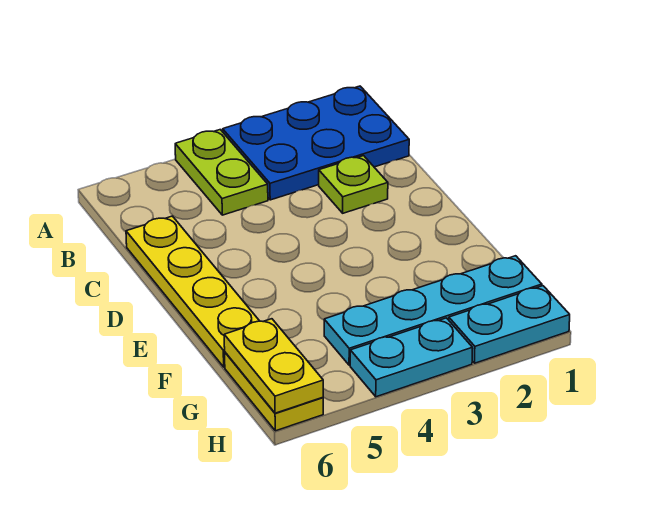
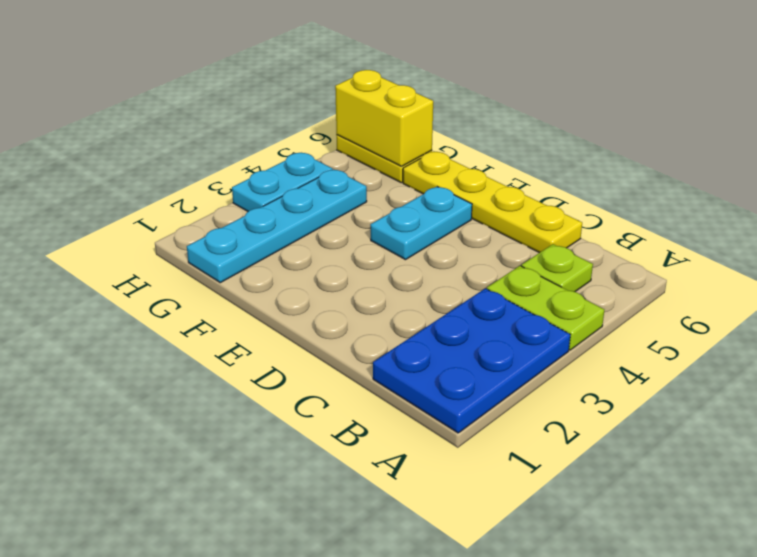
lime plate C2 level 1 -> lime plate B5 level 1
yellow plate G6:H6 level 2 -> yellow brick G6:H6 level 2
cyan plate H1:H2 level 1 -> cyan plate E4:E5 level 1

